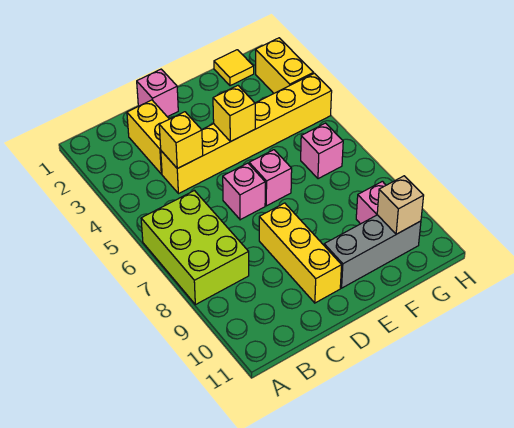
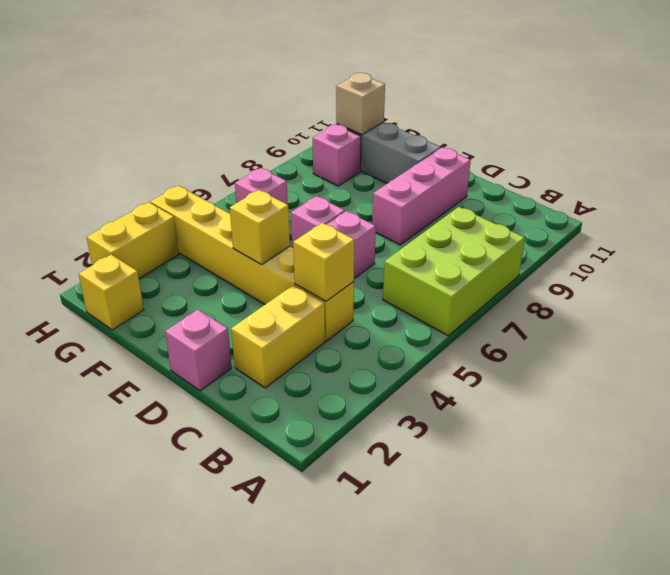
yellow brick D8:D10 level 1 -> pink brick D8:D10 level 1
yellow tile G1 level 1 -> yellow brick G1 level 1

